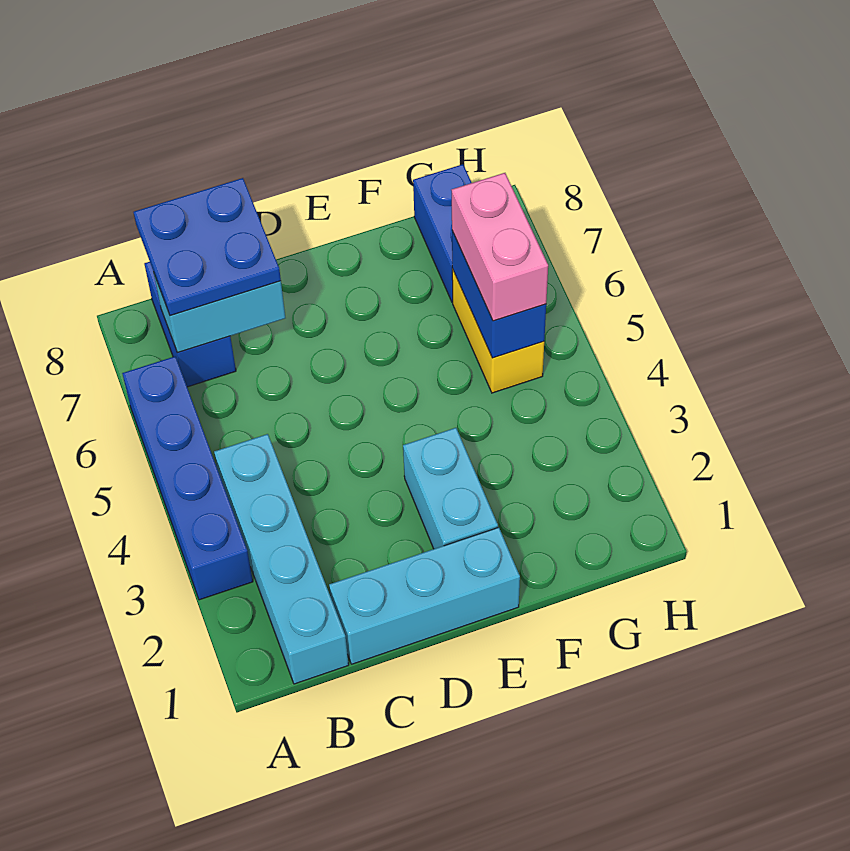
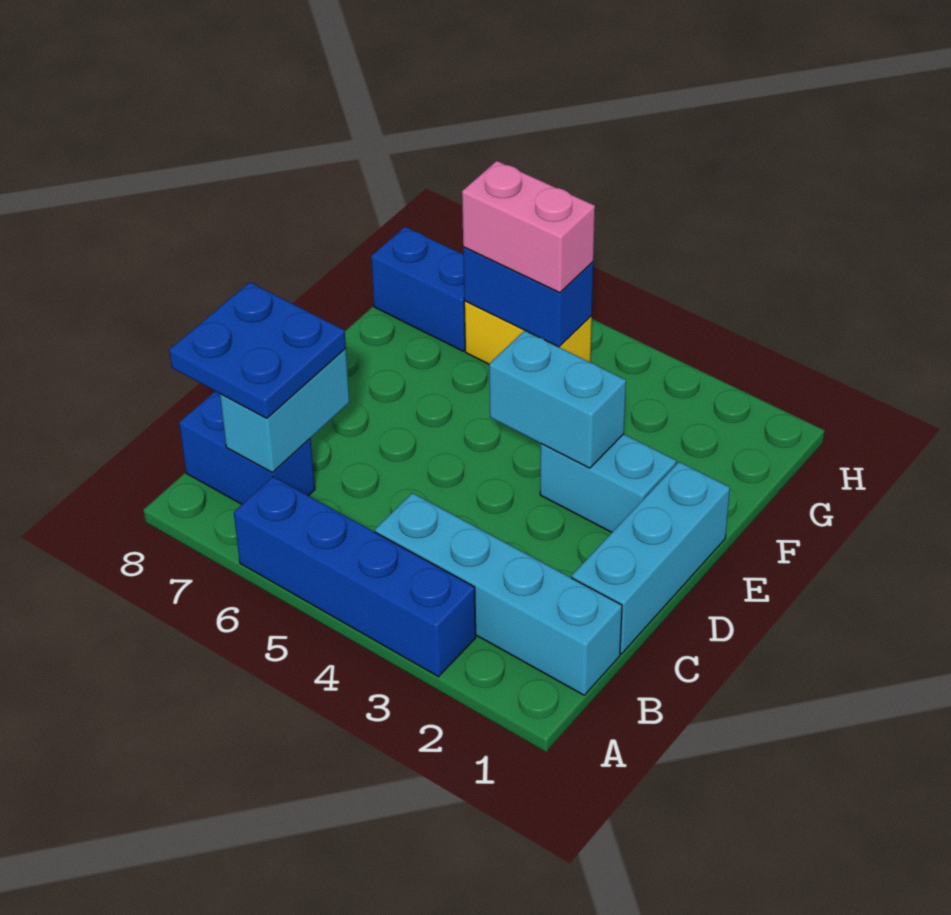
none -> cyan brick E3:E4 level 2

